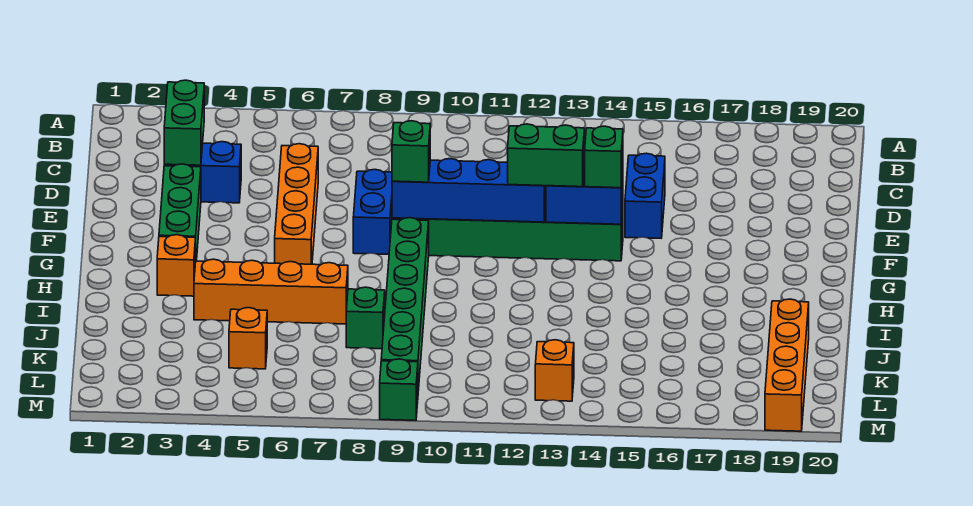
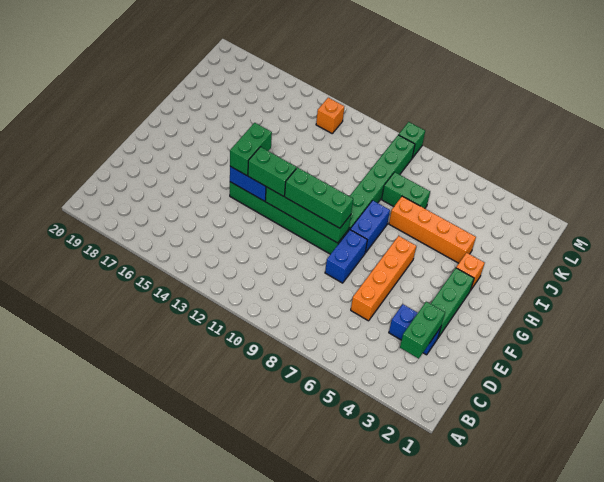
blue brick D15:E15 level 1 -> blue brick G8:H8 level 1
blue brick F9:F12 level 2 -> green brick F9:F12 level 2
green brick F9 level 3 -> green brick F9:F11 level 3
green brick F14 level 3 -> green brick F14:G14 level 3
green brick J8 level 1 -> green brick J7:J8 level 1
orange brick J19:M19 level 1 -> none
orange brick K5 level 1 -> none

